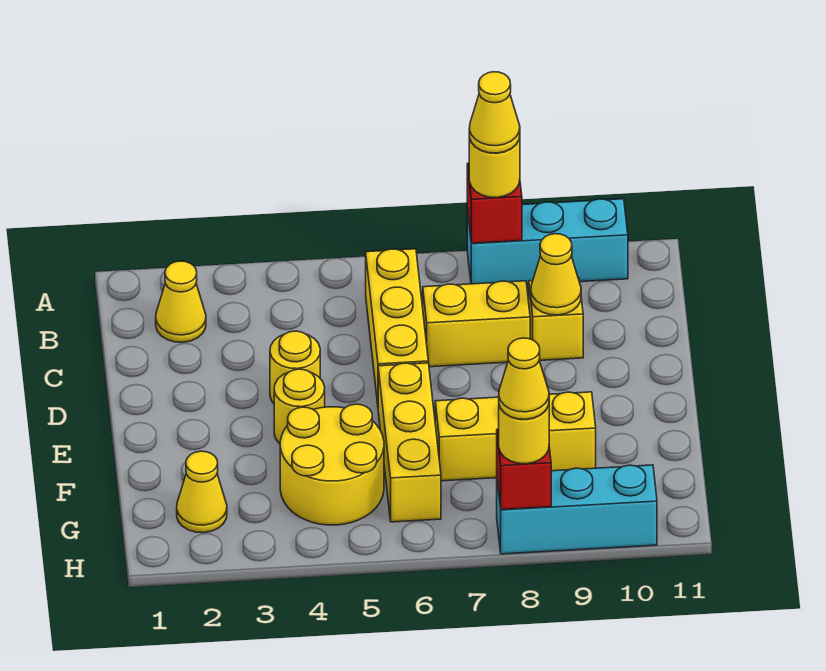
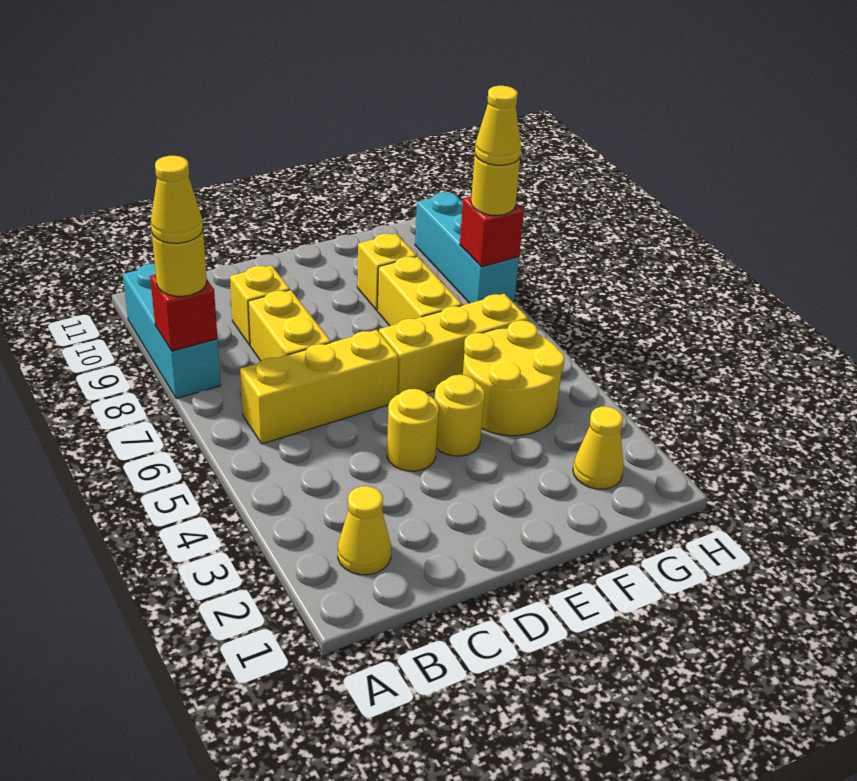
yellow cone C9 level 2 -> none

